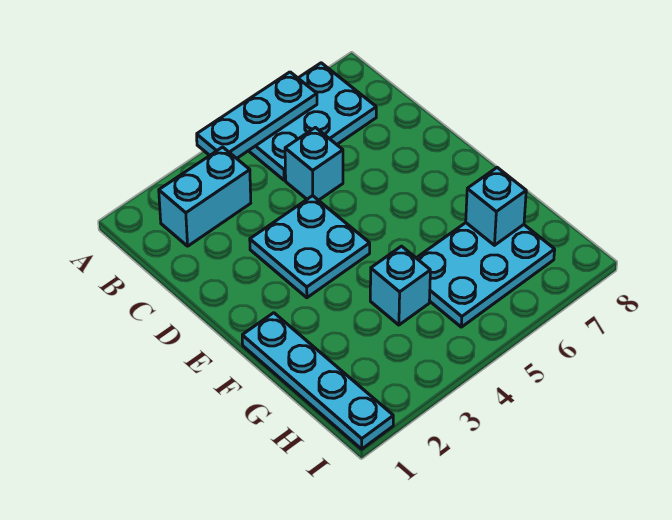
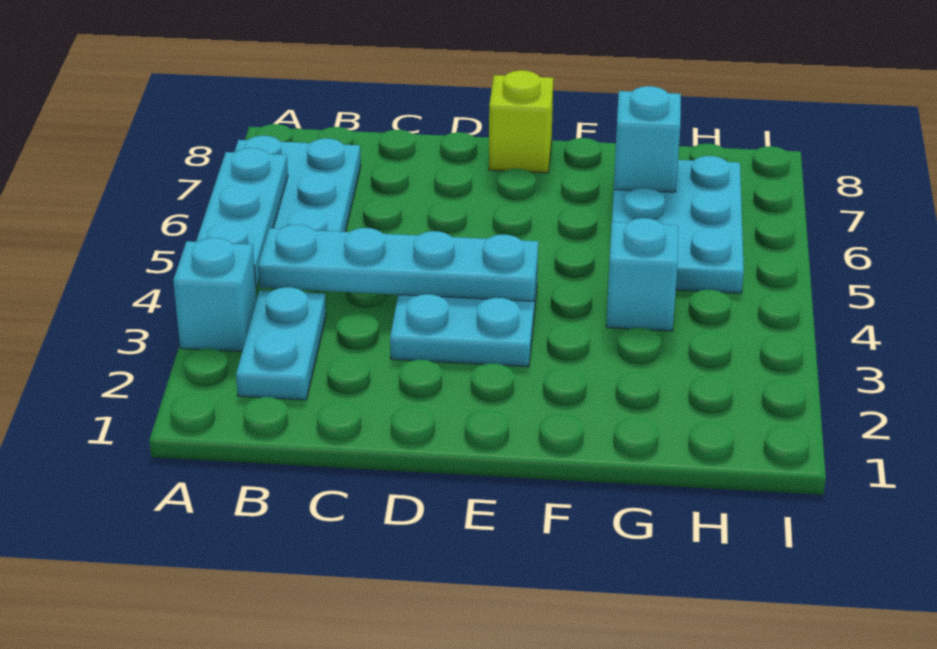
cyan brick B2:B3 level 1 -> cyan plate B2:B3 level 1
cyan brick C5 level 1 -> cyan brick A3 level 1
none -> lime brick E8 level 1
cyan plate F1:I1 level 1 -> cyan plate B4:E4 level 2

